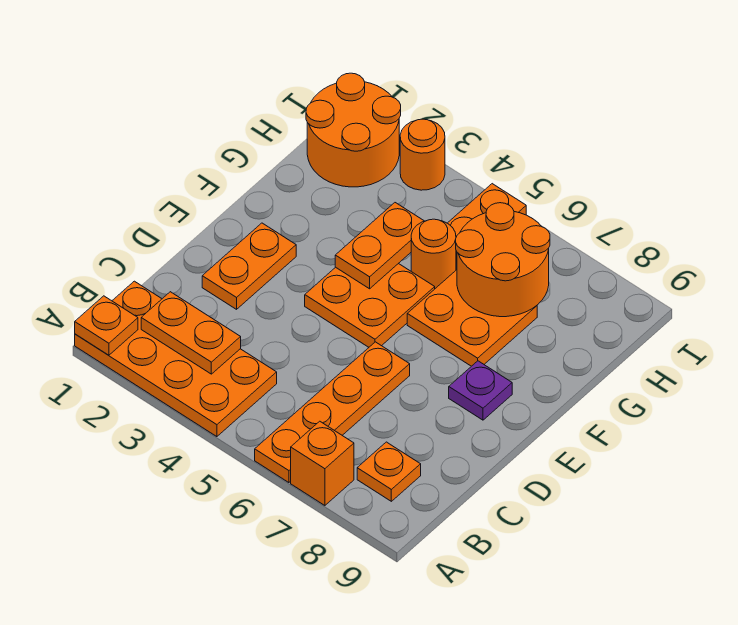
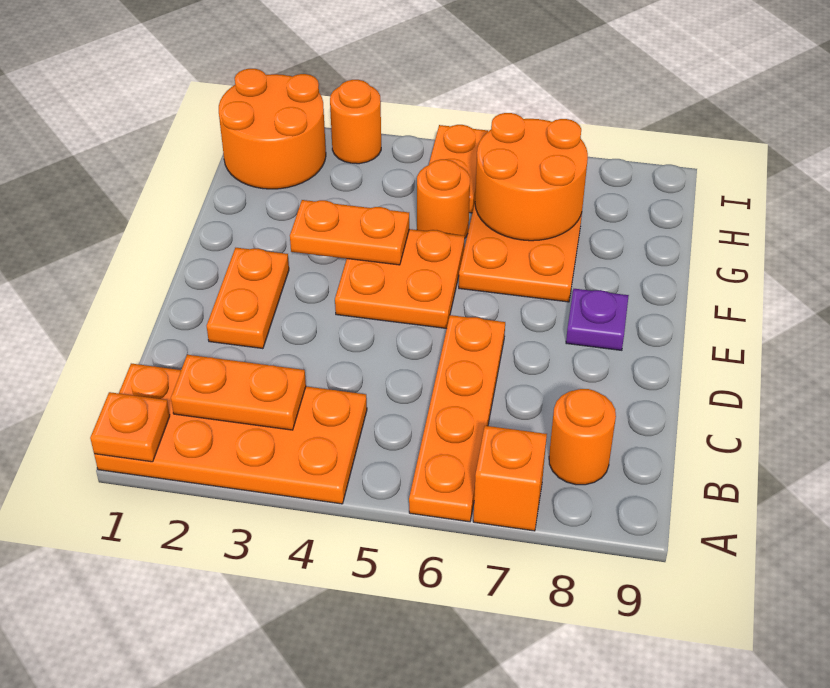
orange plate B8 level 1 -> orange round brick B8 level 1
orange plate F4:G4 level 2 -> orange plate F3:F4 level 2

